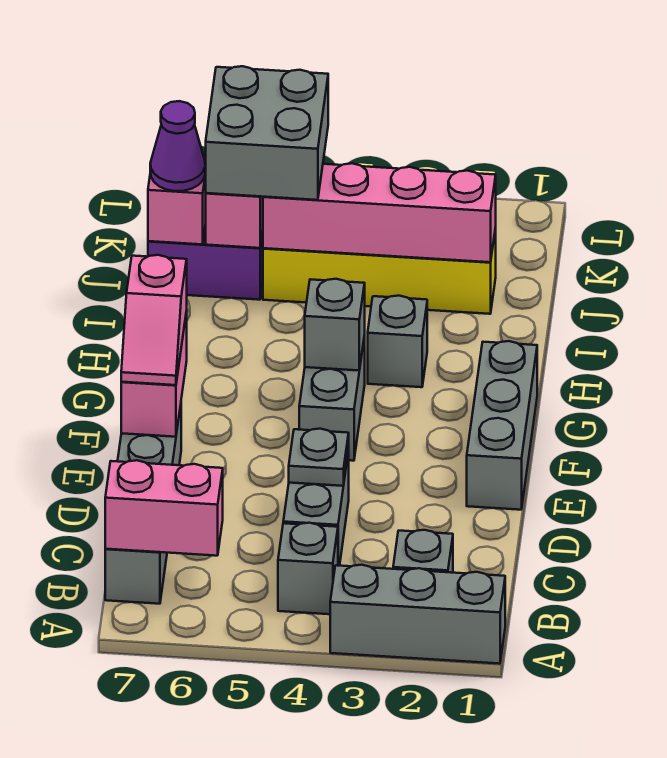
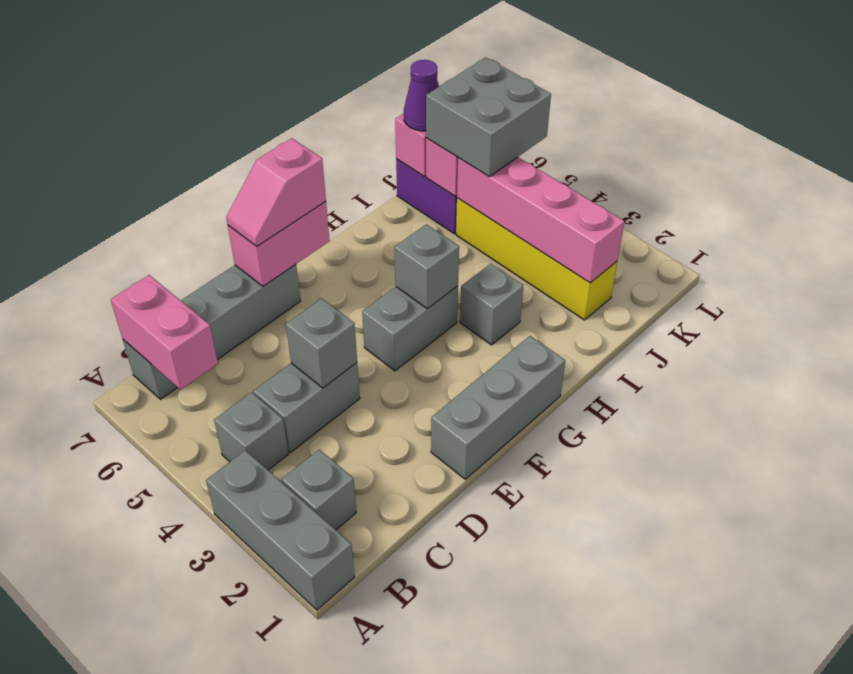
grey plate D4 level 2 -> grey brick D4 level 2

